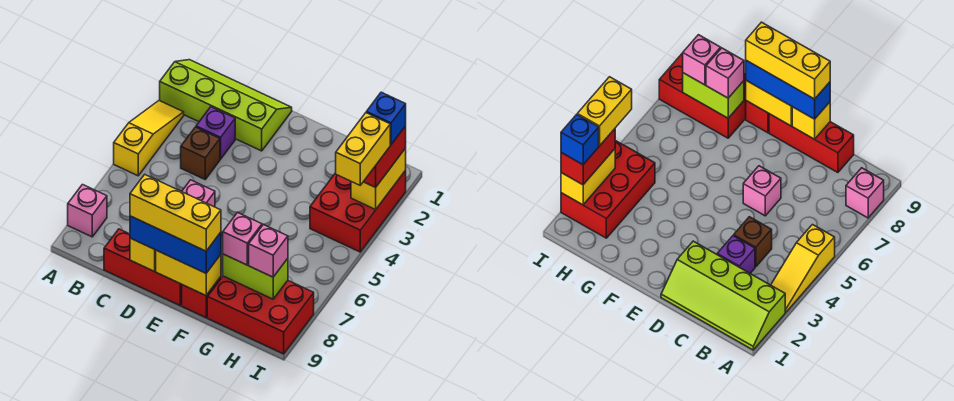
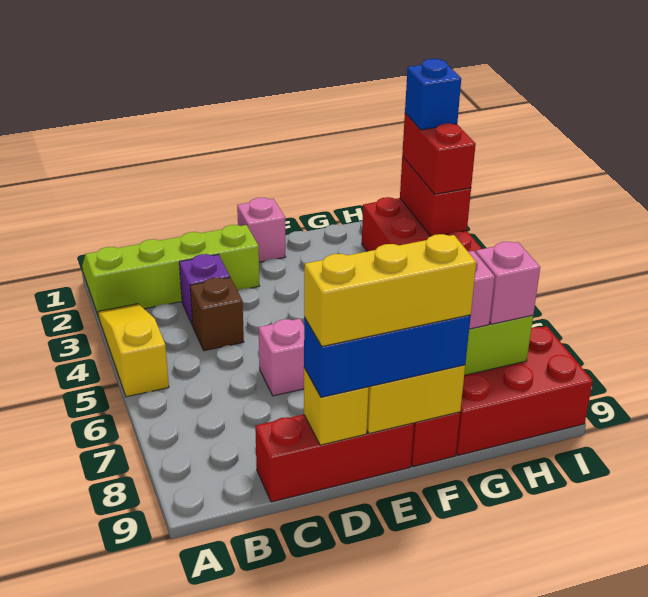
pink brick A8 level 1 -> pink brick E1 level 1
yellow brick I2:I3 level 2 -> red brick I2:I3 level 2
yellow brick I3:I4 level 4 -> none

